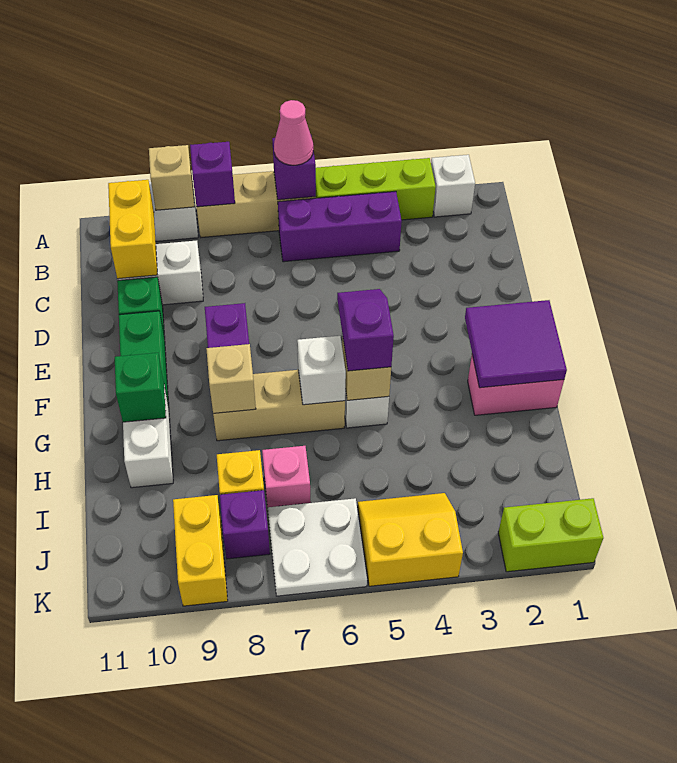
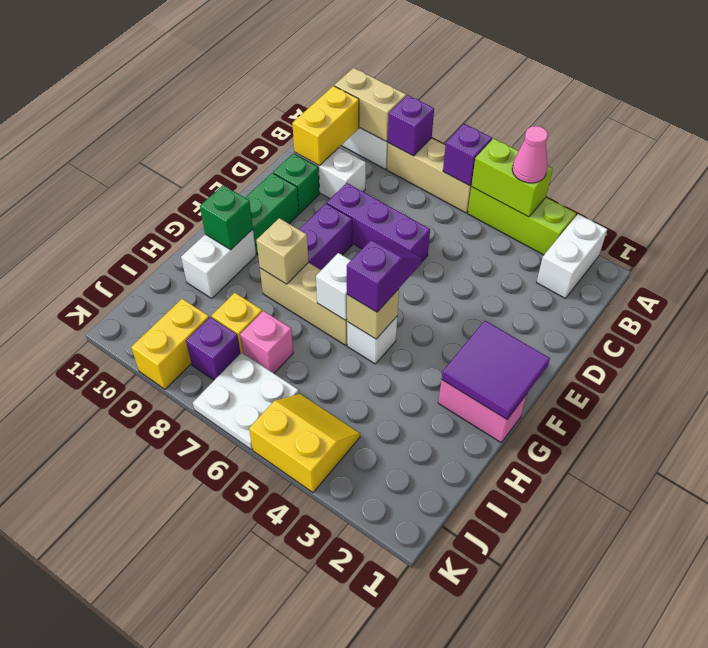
white brick A2 level 1 -> white brick A2:B2 level 1
pink cone A6 level 3 -> pink cone A4 level 3
tan brick A9 level 2 -> tan brick A9:A10 level 2
purple brick B4:B6 level 1 -> purple brick D6:D8 level 1
lime brick K1:K2 level 1 -> lime brick A4:A5 level 2

